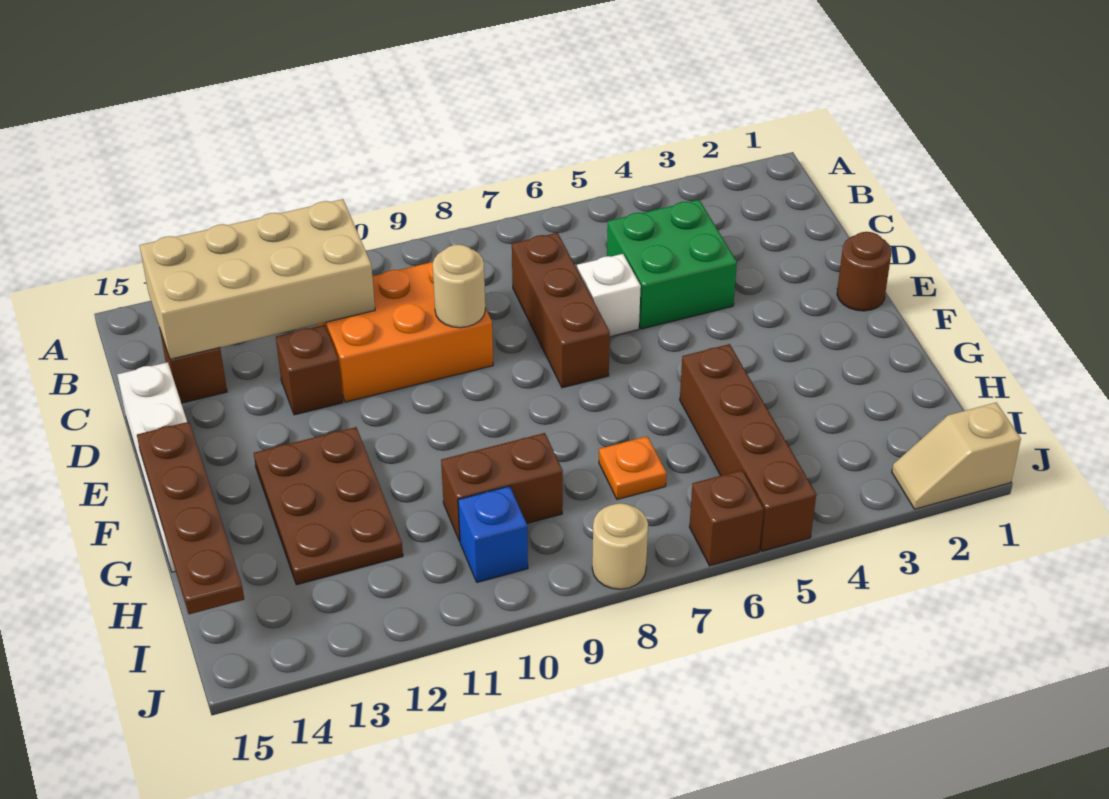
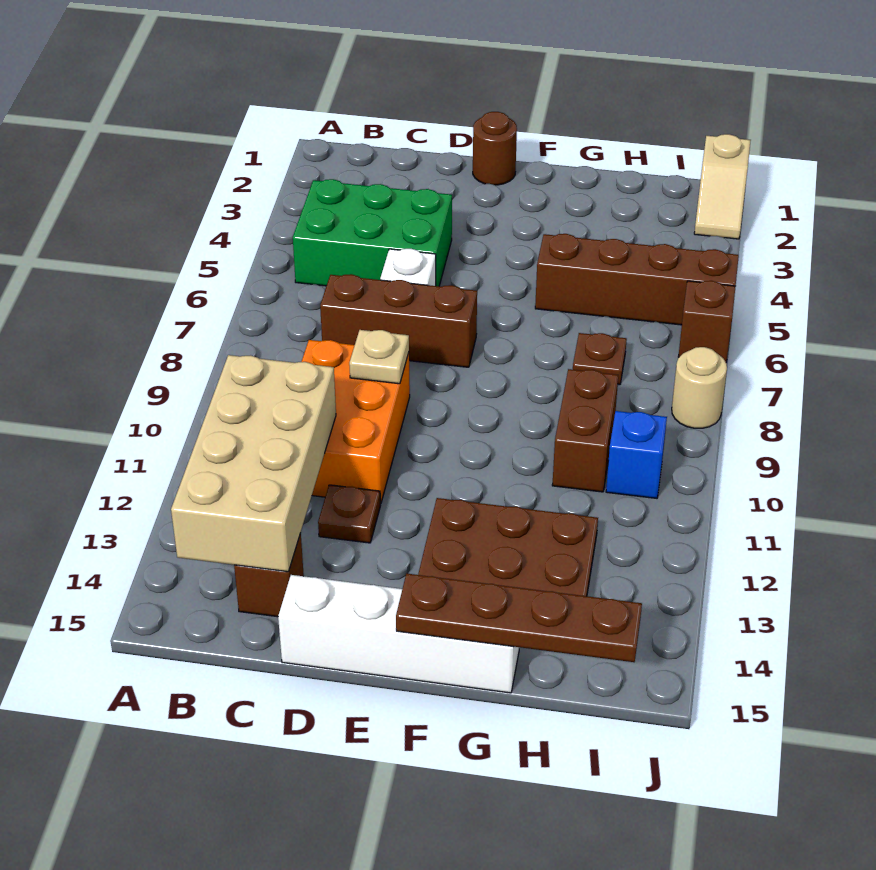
green brick C4:D5 level 1 -> green brick B4:D5 level 1
tan round brick D9 level 2 -> tan plate D9 level 2
brown brick D12 level 1 -> brown plate D12 level 1
orange plate H7 level 1 -> brown plate H7 level 1

